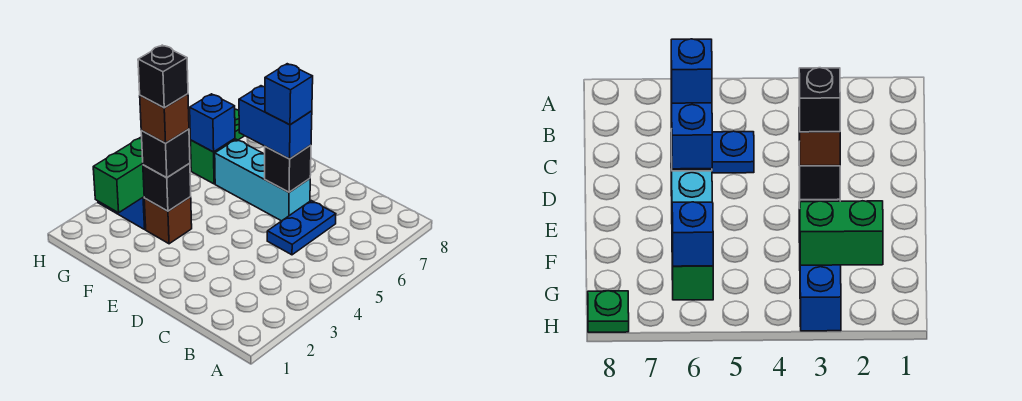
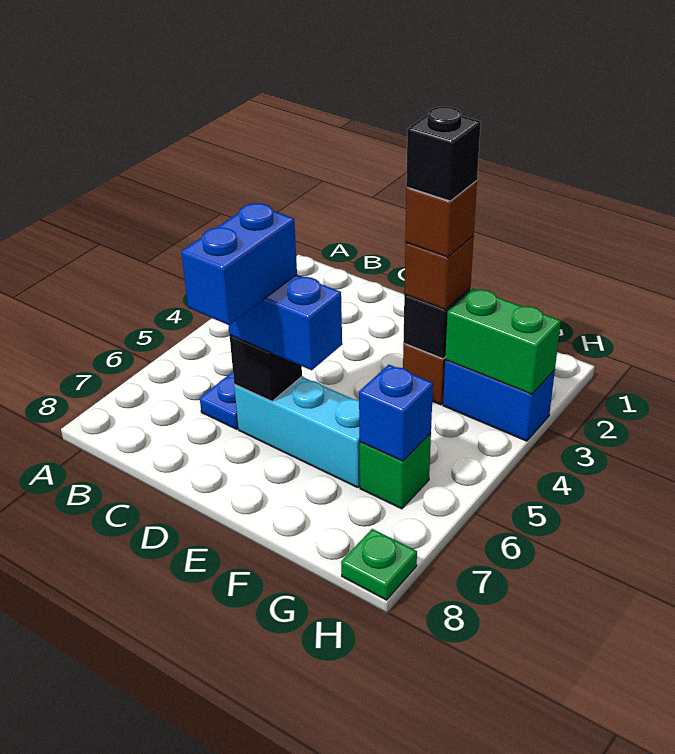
blue brick D6 level 4 -> blue brick D6:D7 level 4
black brick F3 level 3 -> brown brick F3 level 3
green brick G2:G3 level 2 -> green brick G3:H3 level 2

